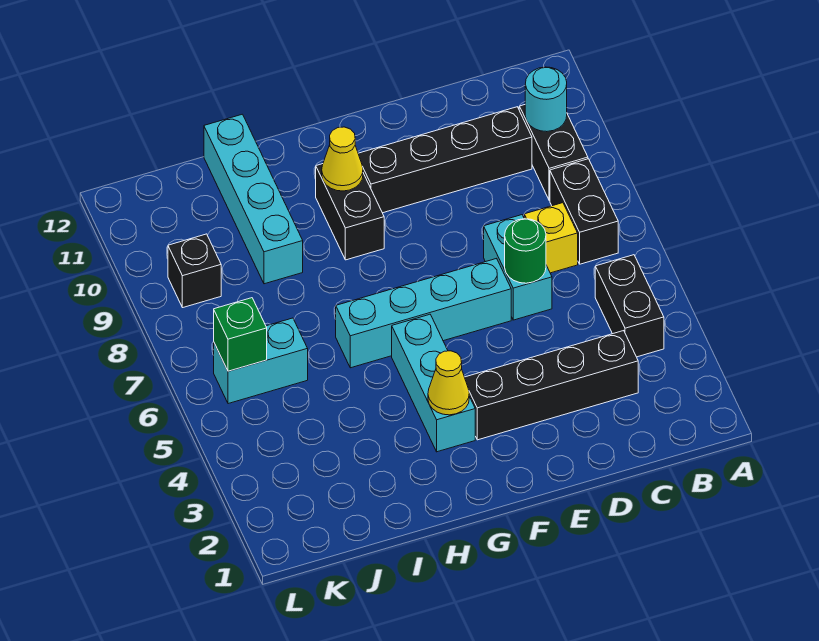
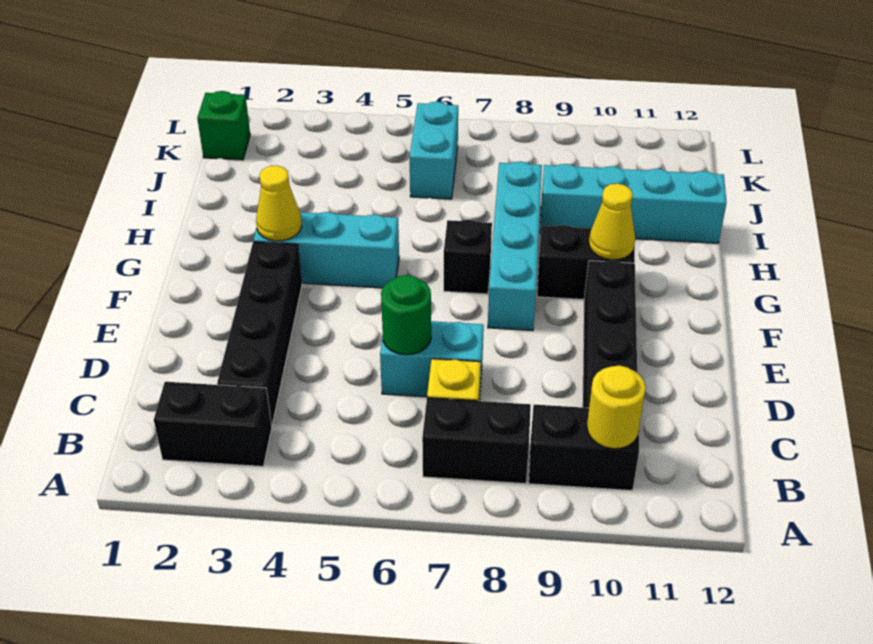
black brick B4:B5 level 1 -> black brick B2:B3 level 1
cyan round brick B10 level 2 -> yellow round brick B10 level 2
cyan brick E6:H6 level 1 -> cyan brick F8:I8 level 1
green brick K6 level 2 -> green brick K1 level 1
black brick K9 level 1 -> black brick G7 level 1

